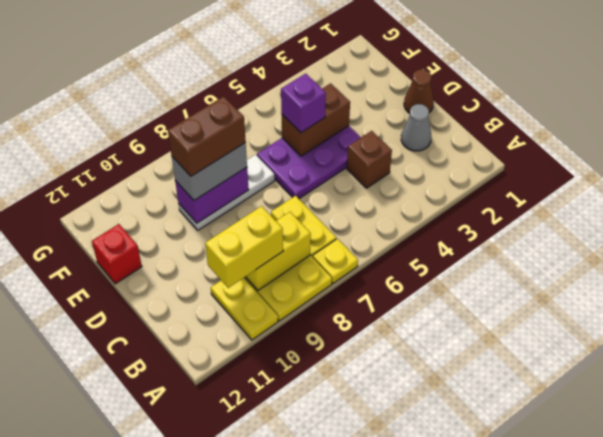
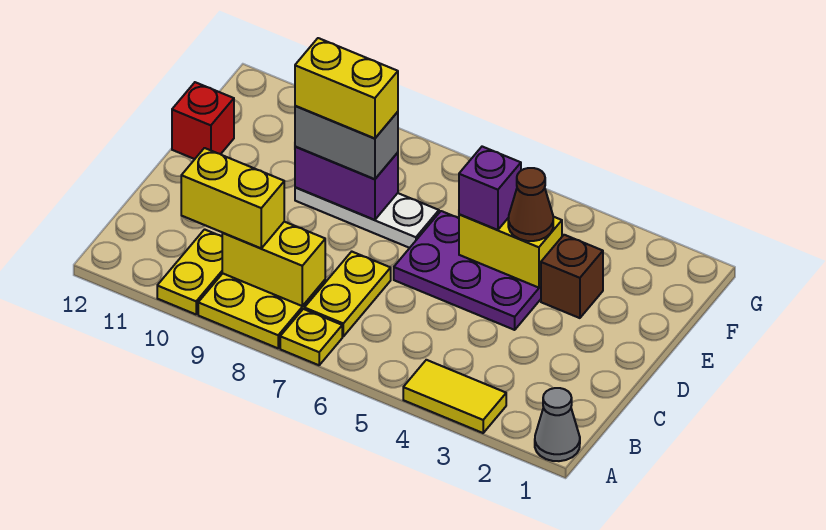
none -> yellow tile A3:A4 level 1
grey cone C2 level 1 -> grey cone A1 level 1
brown brick C4 level 1 -> brown brick E3 level 1
brown cone D1 level 1 -> brown cone E4 level 3
brown brick E4:E5 level 2 -> yellow brick E4:E5 level 2
brown brick E8:E9 level 4 -> yellow brick E8:E9 level 4

